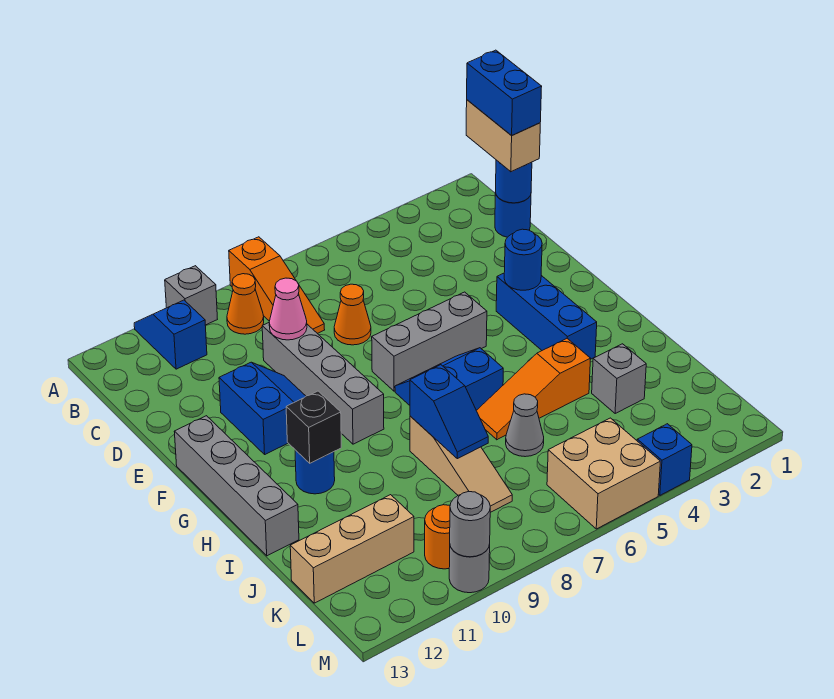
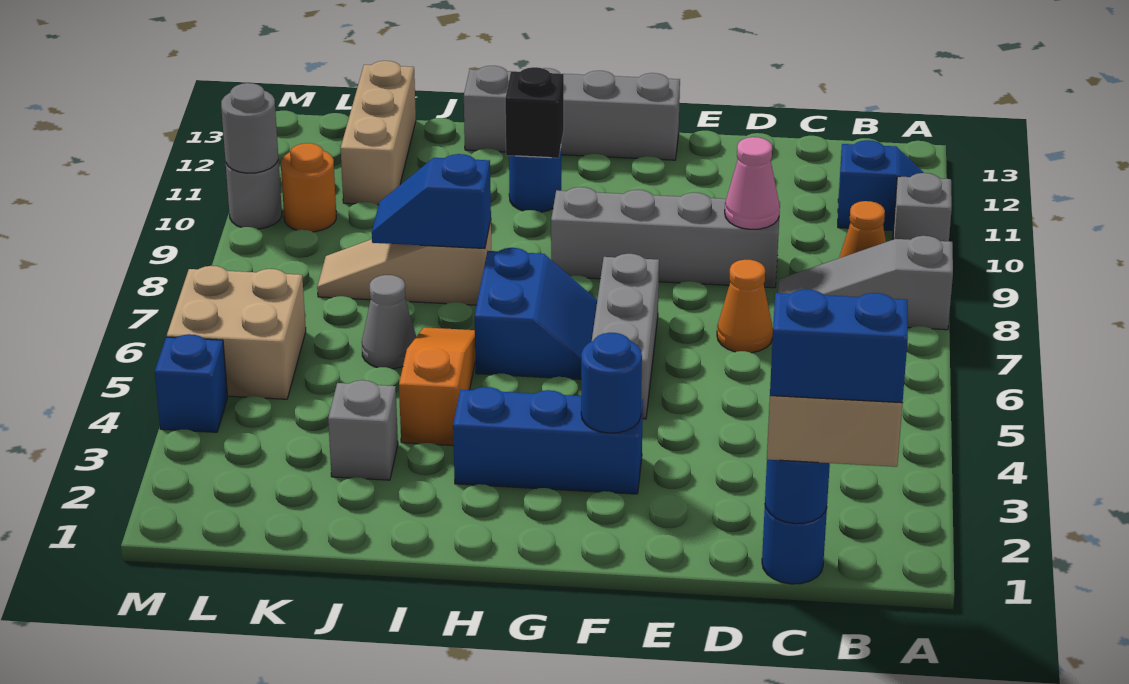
orange slope A8:C8 level 1 top A -> grey slope A8:C8 level 1 top A
blue slope E10:F11 level 1 top 11 -> none

